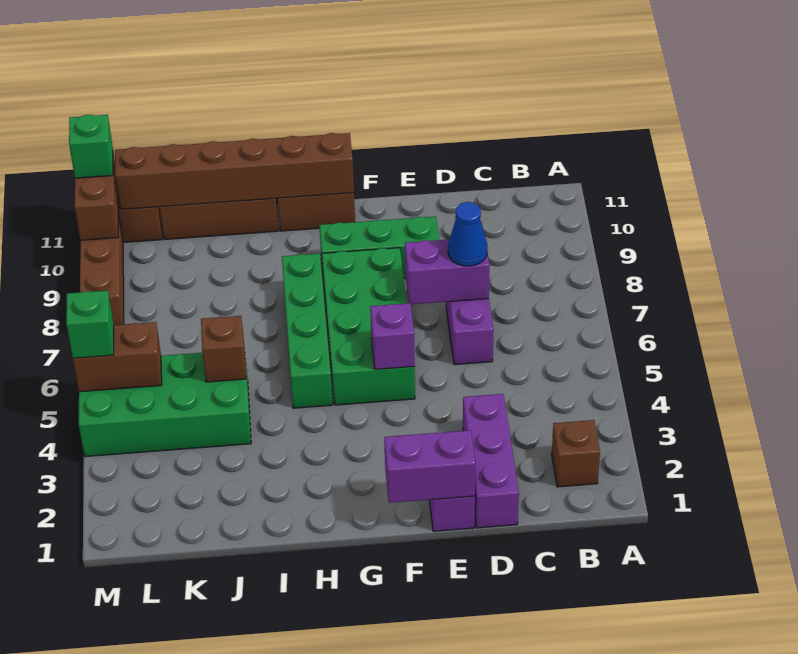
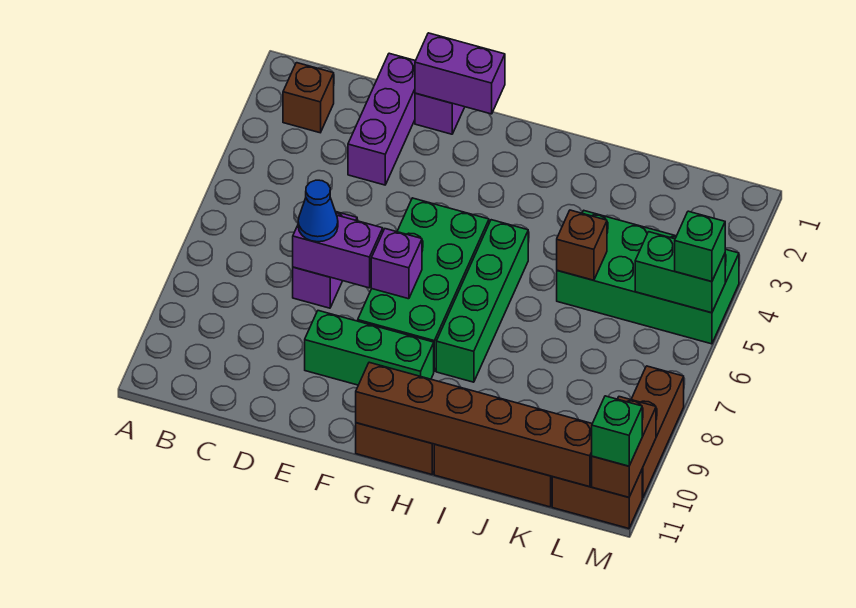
purple brick F5 level 2 -> purple brick F7 level 2
brown brick L5:M5 level 2 -> green brick L5:M5 level 2

